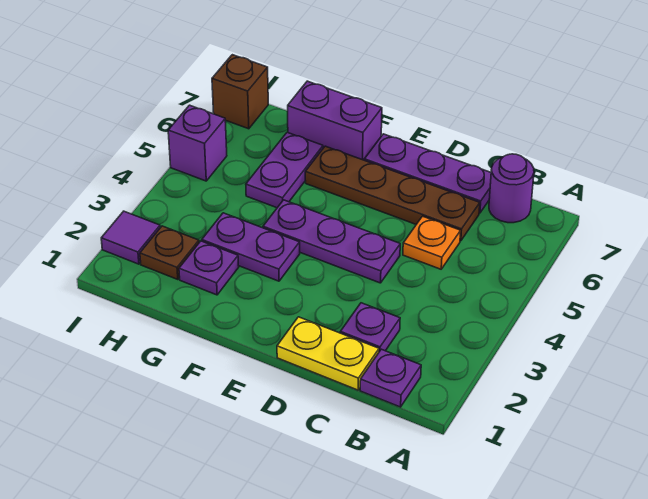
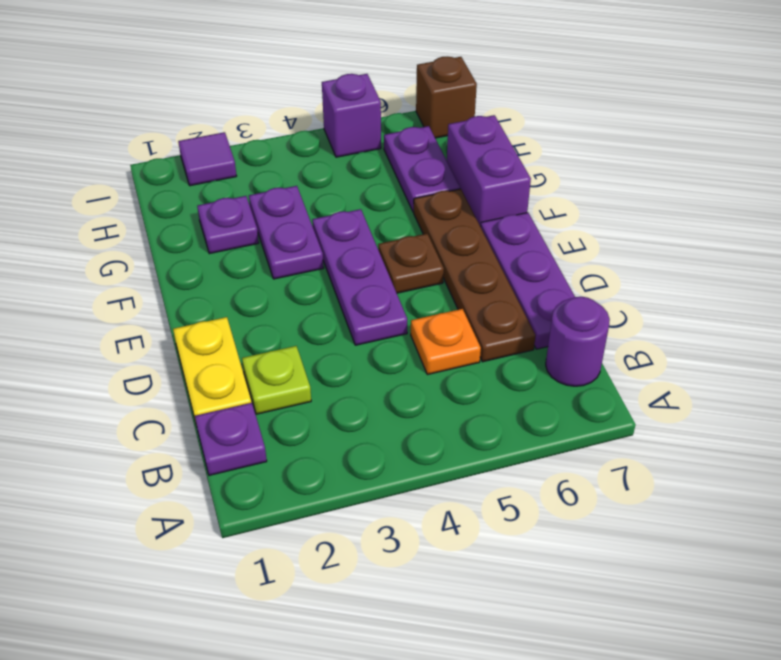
purple plate C2 level 1 -> lime plate C2 level 1
purple plate G5:G6 level 1 -> purple plate G6:H6 level 1
brown plate H2 level 1 -> brown plate E5 level 1

